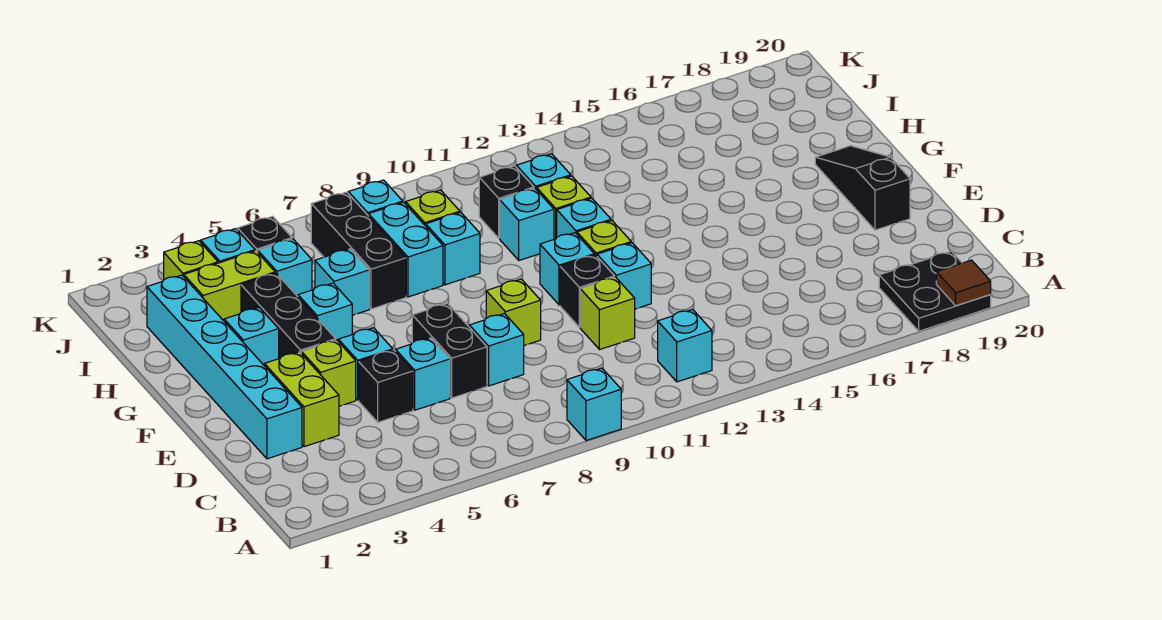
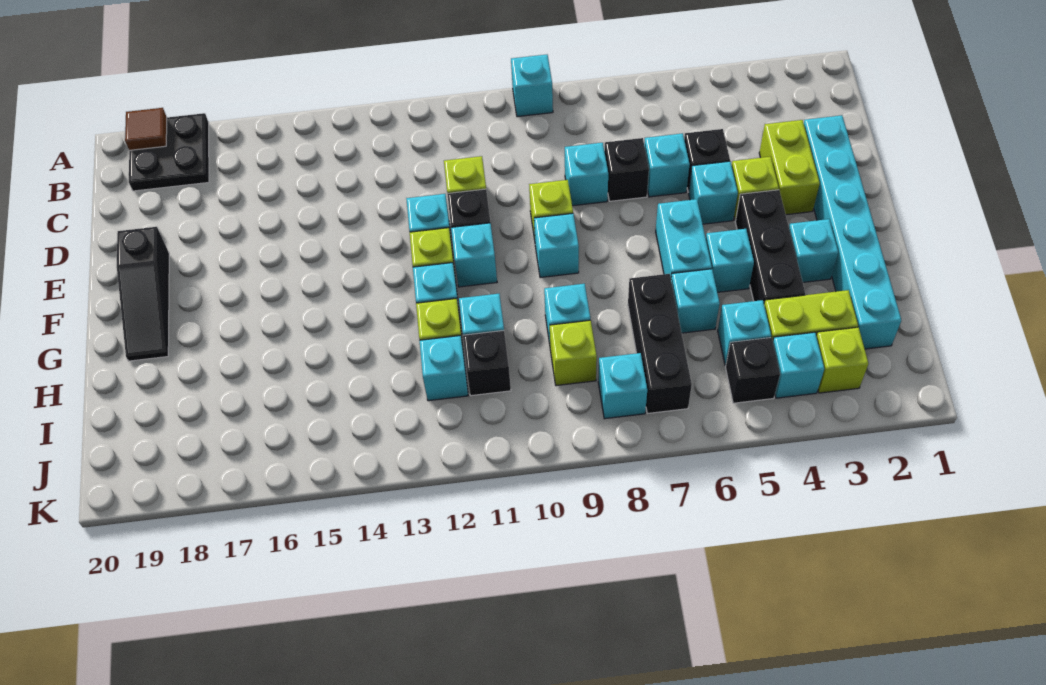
cyan brick B12 level 1 -> cyan brick F9 level 1
black brick D7:E7 level 1 -> black brick D7 level 1
cyan brick H8:I8 level 1 -> cyan brick F6:G6 level 1

